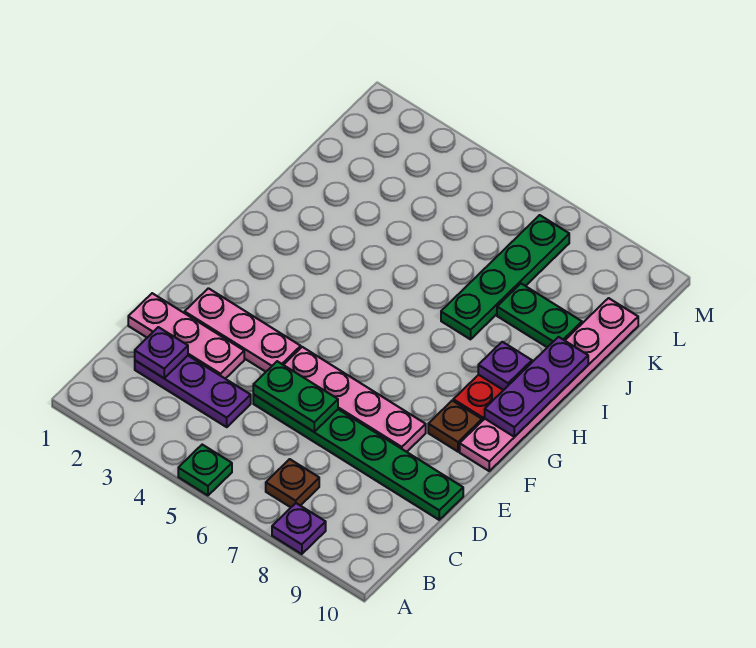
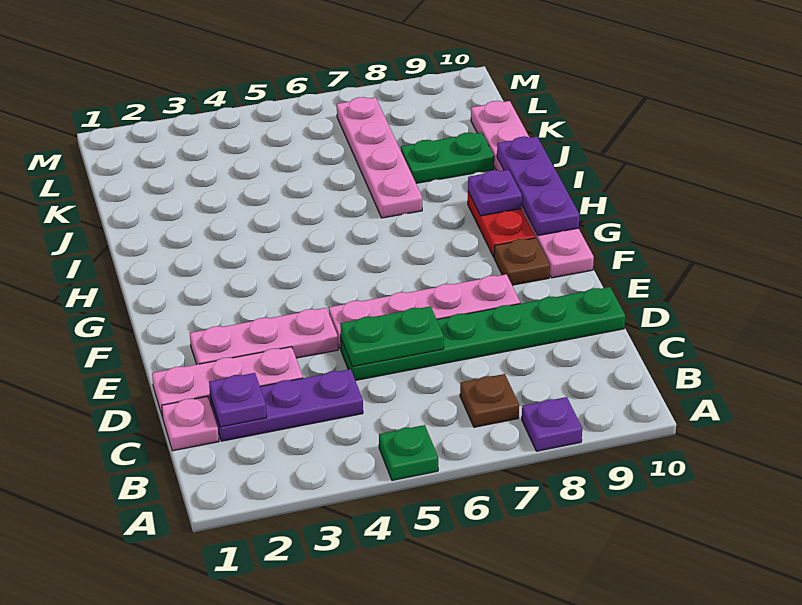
none -> pink plate C1 level 1
green plate I7:L7 level 1 -> pink plate I7:L7 level 1

